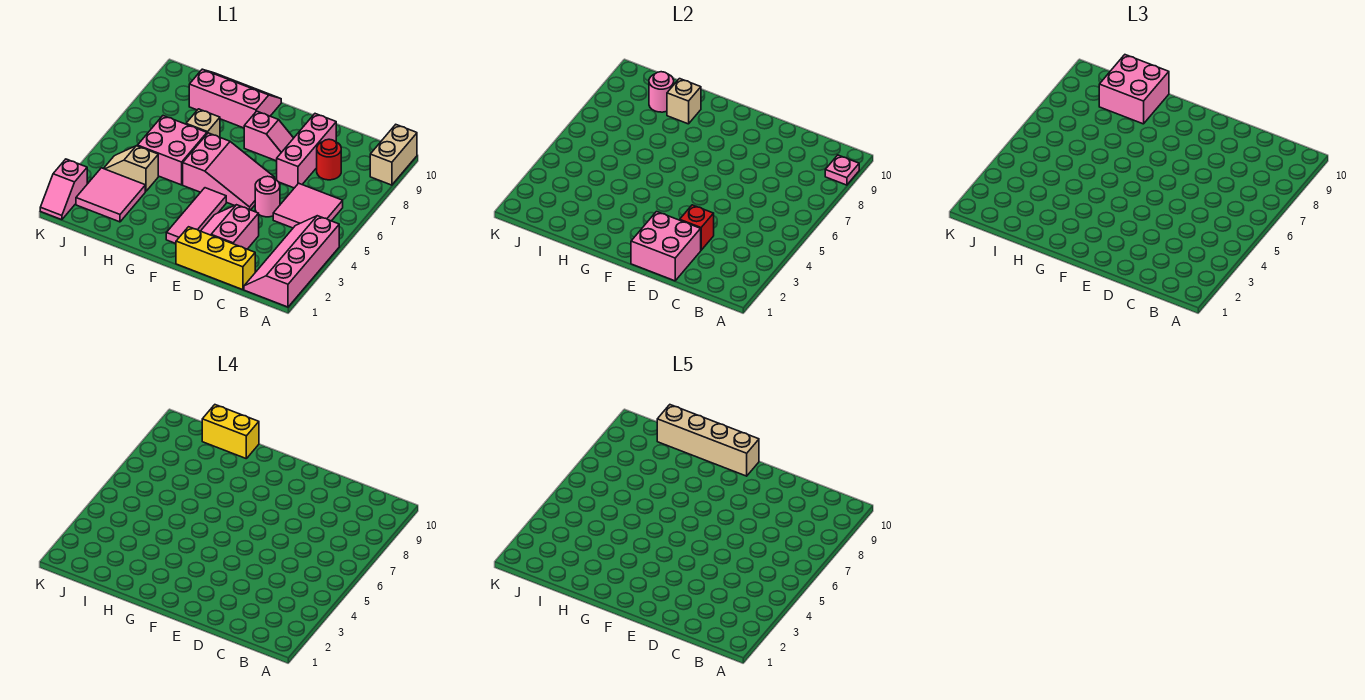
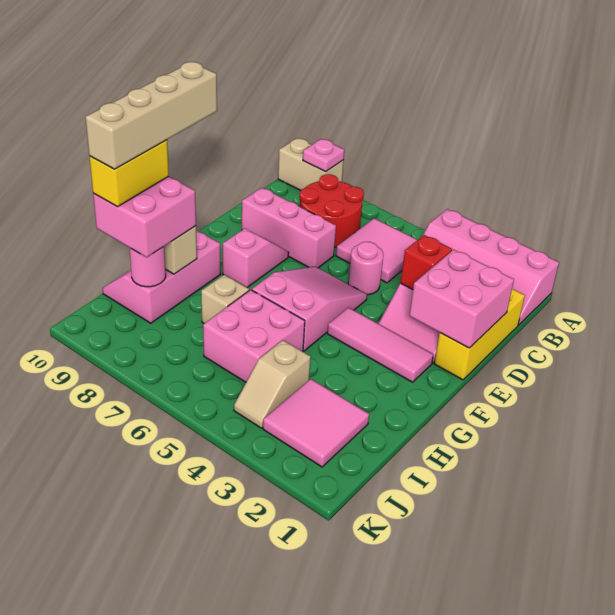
red round brick C8 level 1 -> red round brick B7:C8 level 1
pink slope K1:K2 level 1 top 2 -> none

